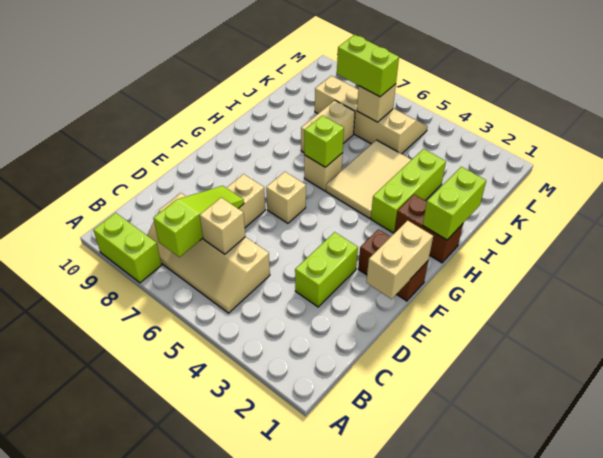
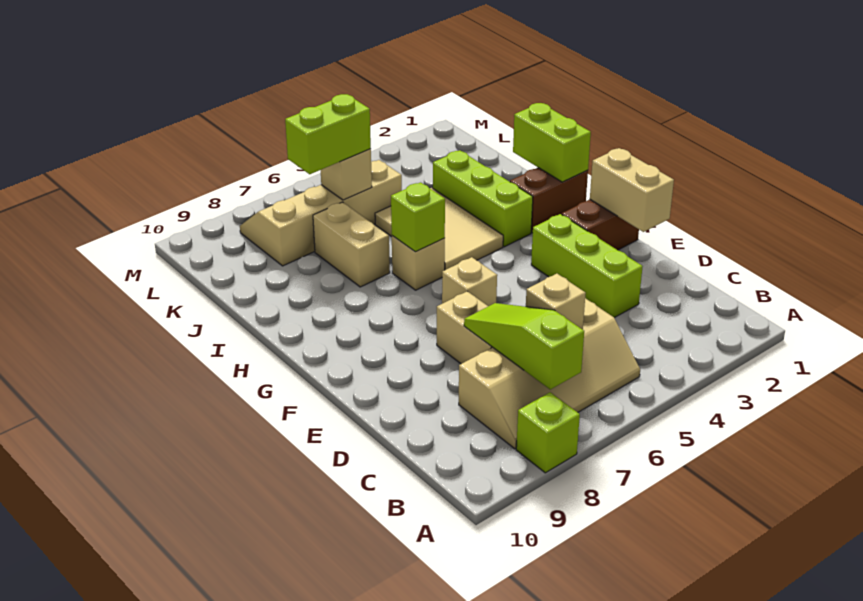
lime brick A8:A9 level 1 -> lime brick A8 level 1
lime brick D3:E3 level 1 -> lime brick D3:F3 level 1

